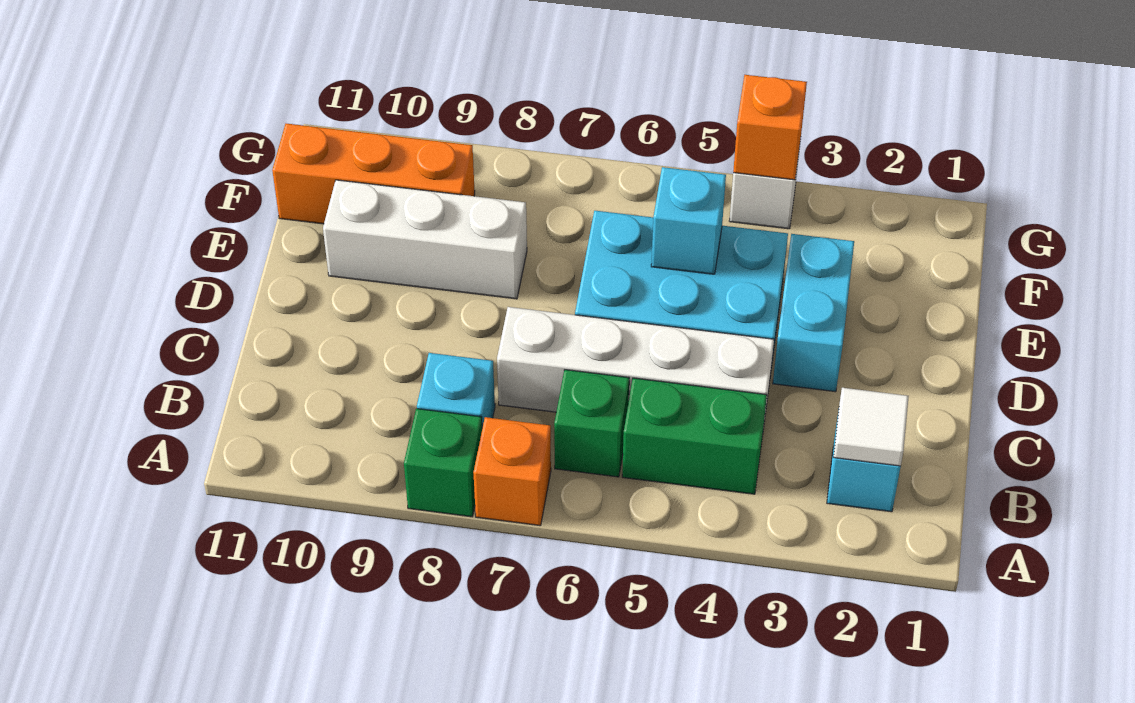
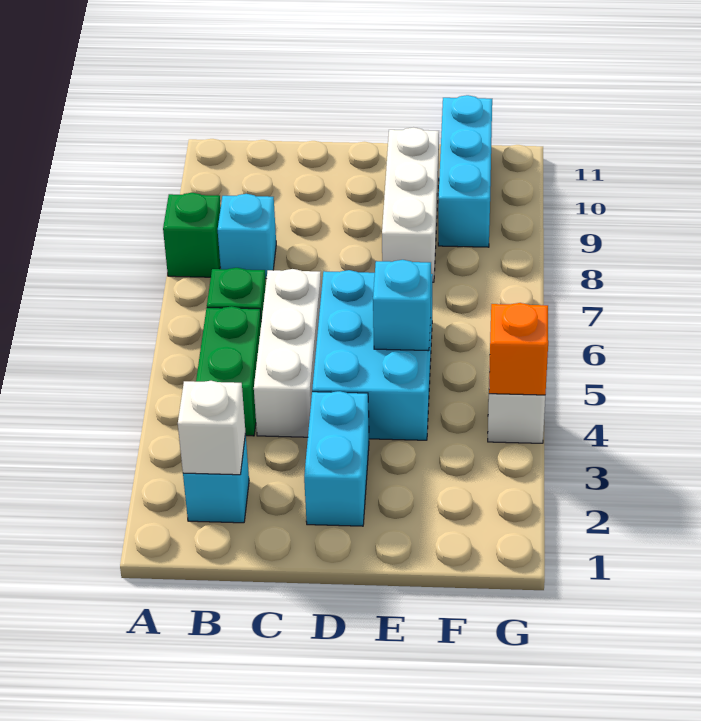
orange brick A7 level 1 -> none
white tile B2 level 2 -> white brick B2 level 2
white brick C4:C7 level 1 -> white brick C4:C6 level 1
cyan brick D3:E3 level 1 -> cyan brick D2:D3 level 1
orange brick F9:F11 level 1 -> cyan brick F9:F11 level 1

